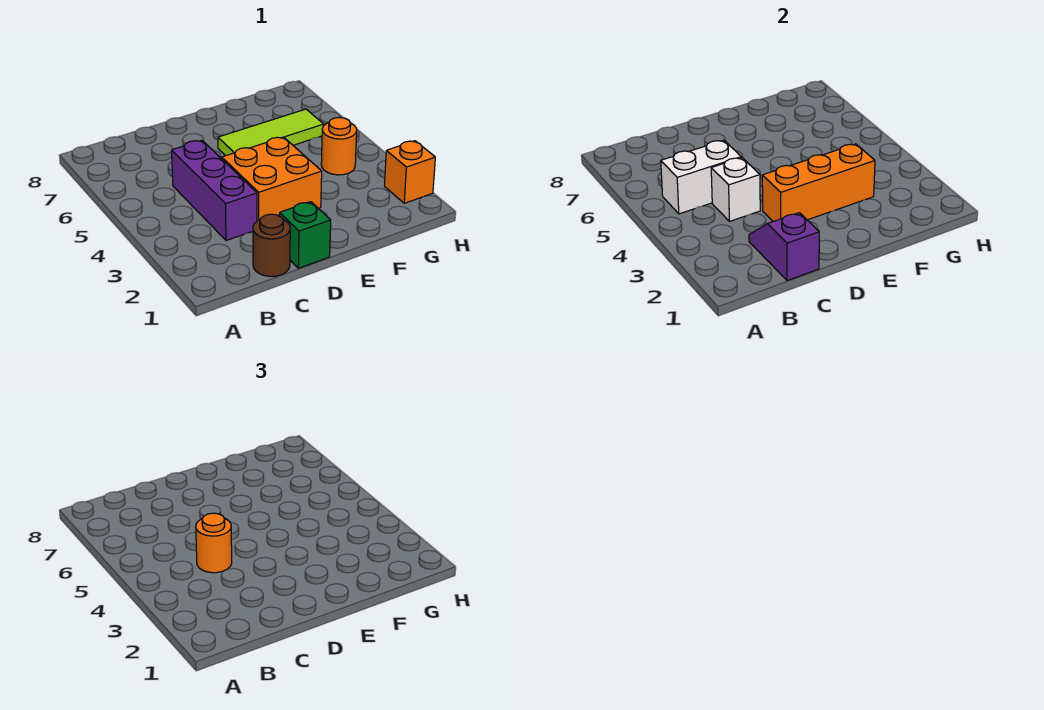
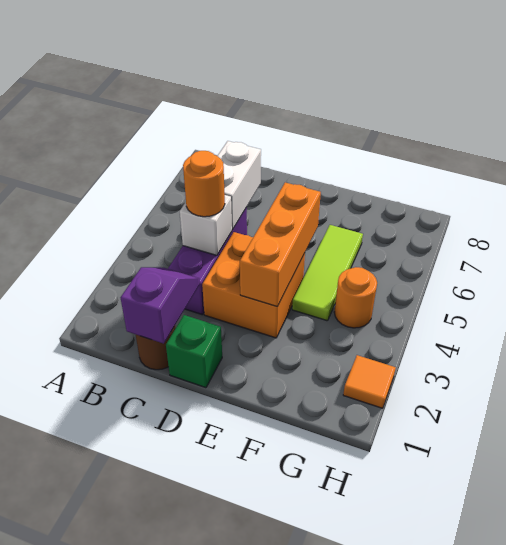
white brick B5:C5 level 2 -> white brick C5:C6 level 2
orange brick D3:F3 level 2 -> orange brick E3:E5 level 2
lime tile E6:G6 level 1 -> lime tile F4:F6 level 1
orange brick H2 level 1 -> orange tile H2 level 1

